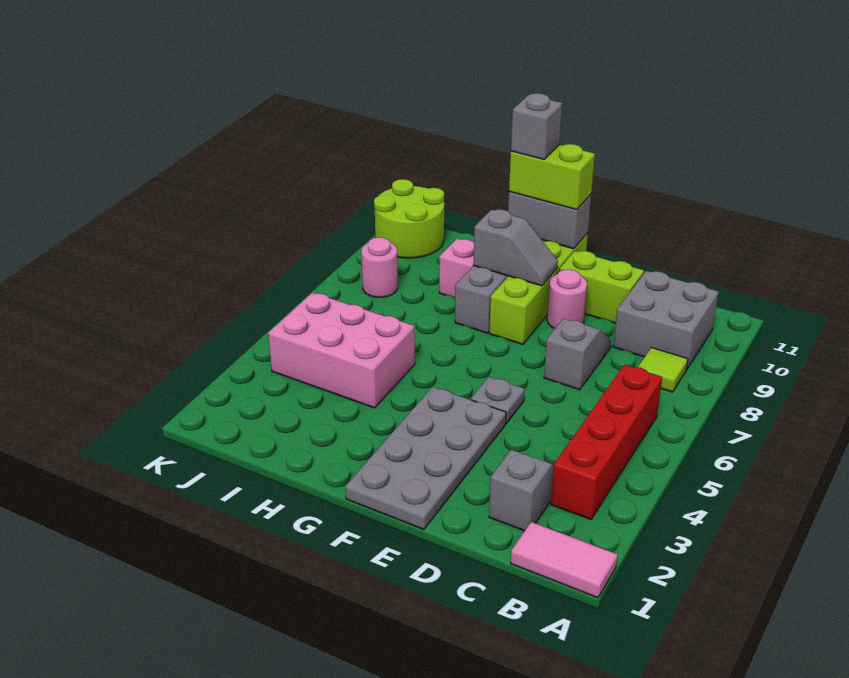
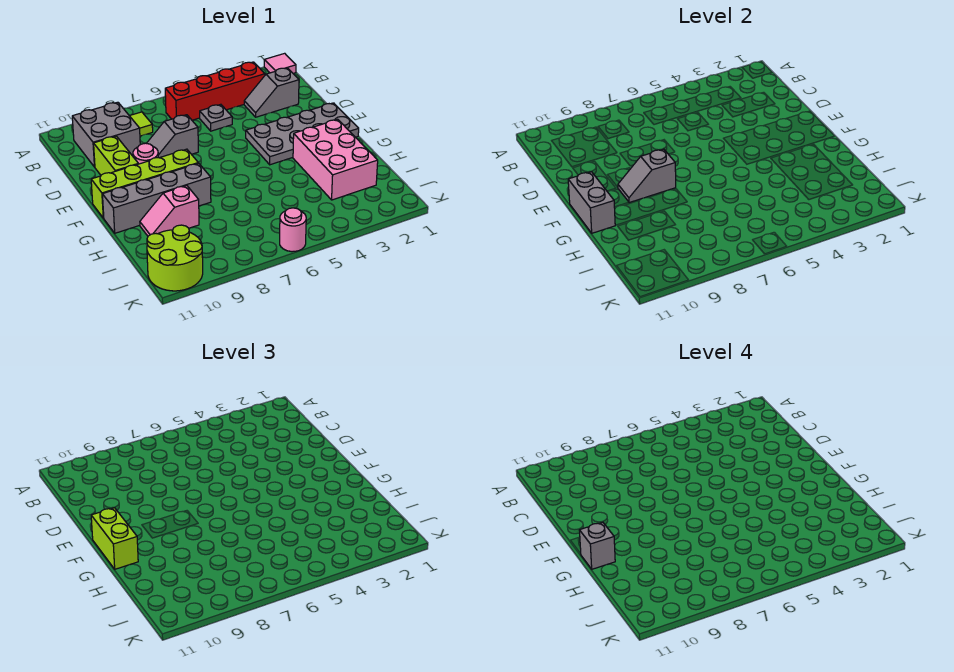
pink tile A1:B1 level 1 -> pink tile A1 level 1
grey plate E5 level 1 -> grey plate C5 level 1
grey slope F9:G9 level 2 top G -> grey slope F8:F9 level 2 top 8
pink brick H4:J5 level 1 -> pink brick G2:I3 level 1
pink round brick J8 level 1 -> pink round brick K6 level 1

